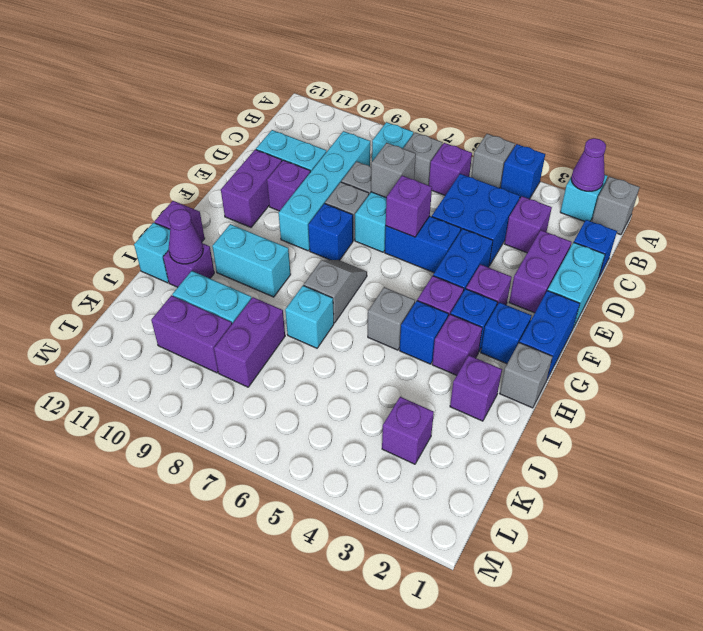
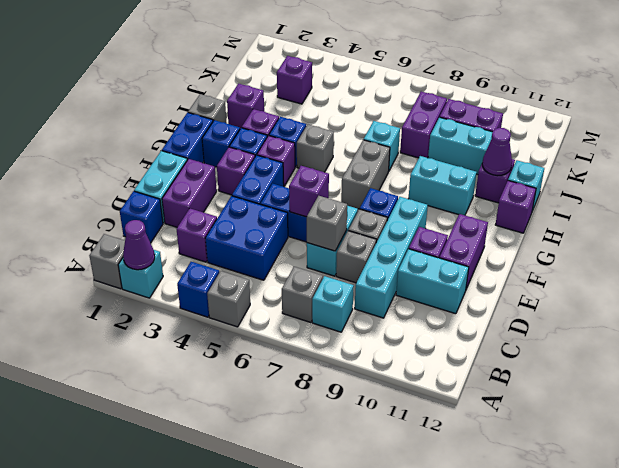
purple brick B6 level 1 -> none
grey slope G7:H7 level 1 top H -> grey brick G7:H7 level 1

